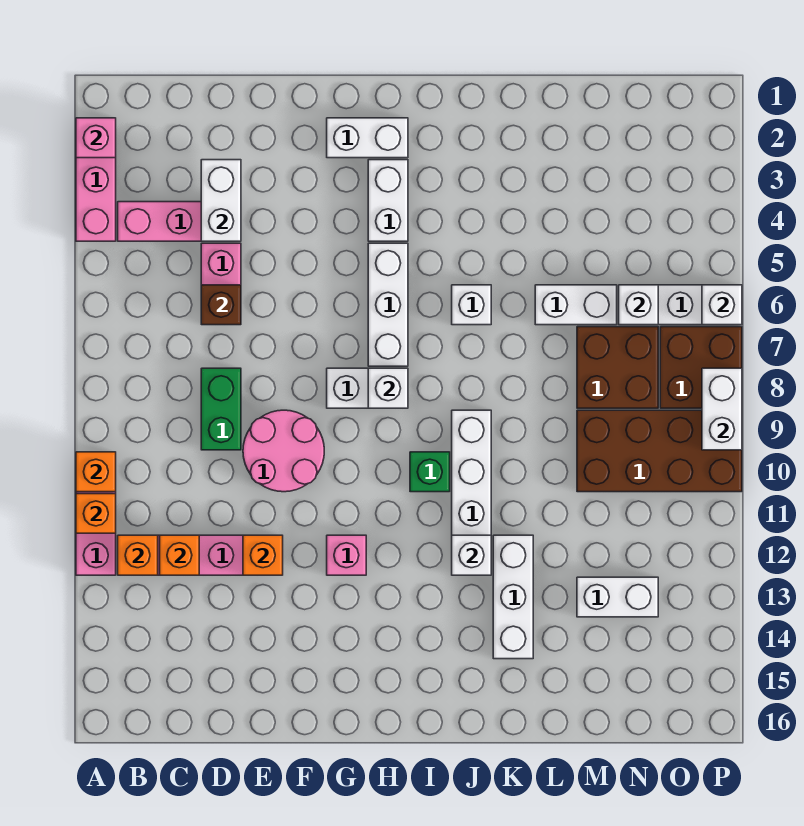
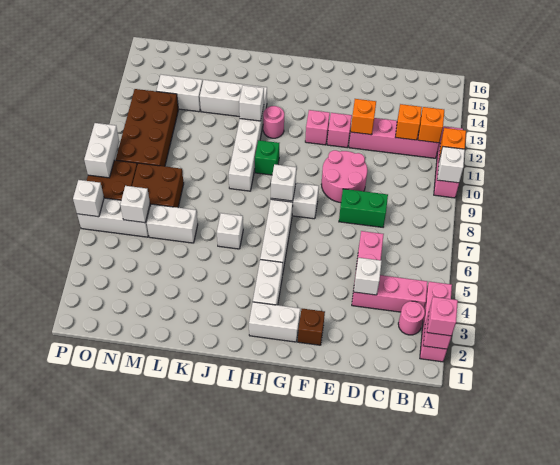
none -> pink brick A2 level 3
orange brick A10 level 2 -> white brick A10 level 2
none -> pink round brick B3 level 1
white brick D3:D4 level 2 -> white brick D4 level 2
brown brick D6 level 2 -> brown brick F2 level 1
green brick D8:D9 level 1 -> green brick D8:E8 level 1
none -> pink brick F12 level 1
none -> pink round brick I12 level 1
white brick K12:K14 level 1 -> white brick J13:L13 level 1
brown brick M9:P10 level 1 -> brown brick N9:O12 level 1

